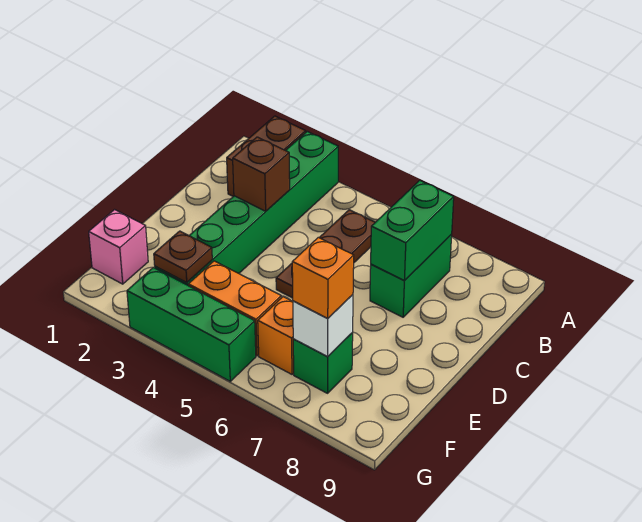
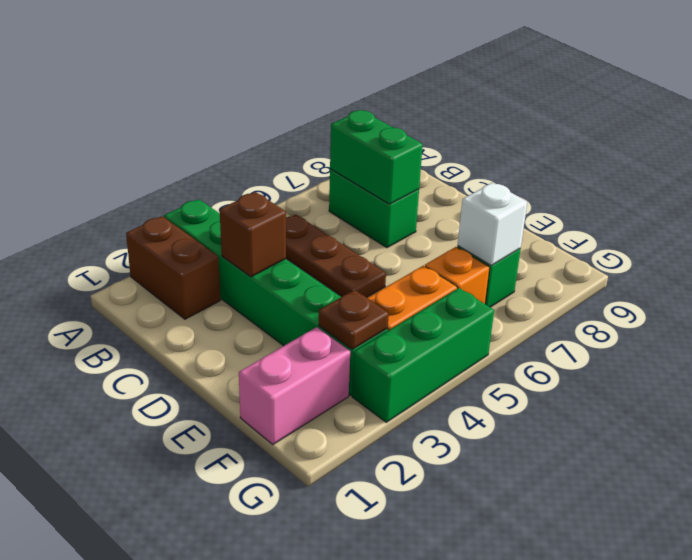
pink brick F1 level 1 -> pink brick F1:F2 level 1
orange brick F7 level 3 -> none

